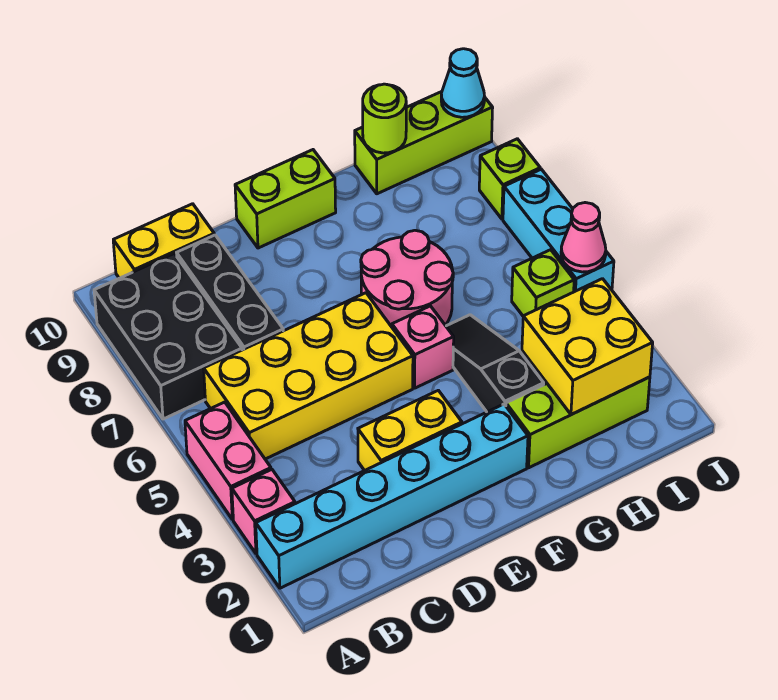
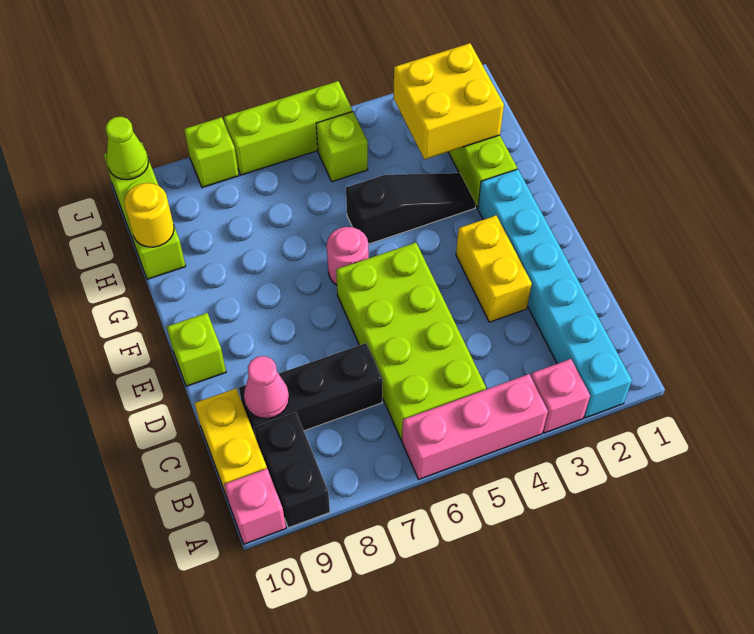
pink brick A4:A5 level 1 -> pink brick A4:A6 level 1
black brick A7:B9 level 1 -> black brick A9:B9 level 1
yellow brick B5:E6 level 1 -> lime brick B5:E6 level 1
lime brick E10:F10 level 1 -> lime brick E10 level 1
pink brick F5 level 1 -> pink brick A10 level 1
pink round brick F6:G7 level 1 -> pink round brick F6 level 1
black slope G3:G5 level 1 top 3 -> black slope G3:G5 level 1 top 5
lime round brick H10 level 2 -> yellow round brick H10 level 2
cyan brick J5:J7 level 1 -> lime brick J5:J7 level 1
pink cone J5 level 2 -> pink cone C9 level 2
cyan cone J10 level 2 -> lime cone J10 level 2

